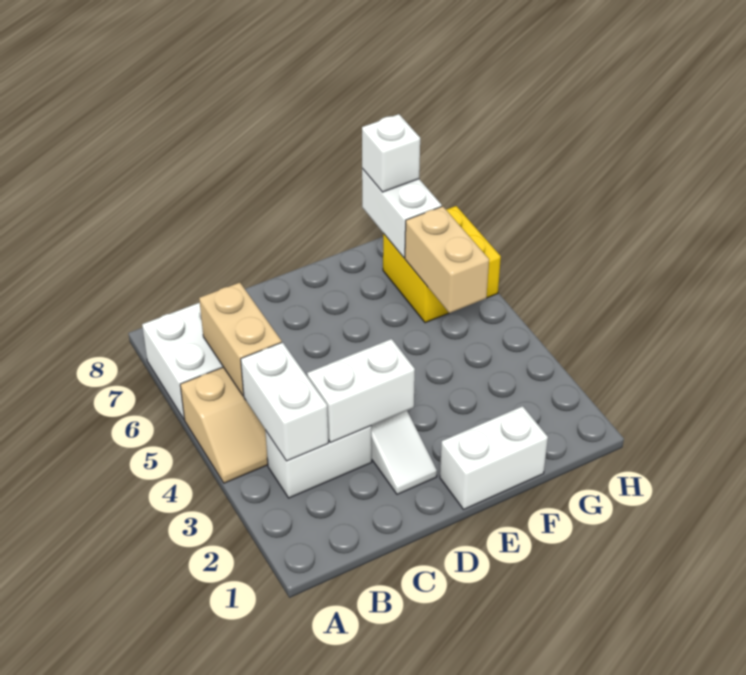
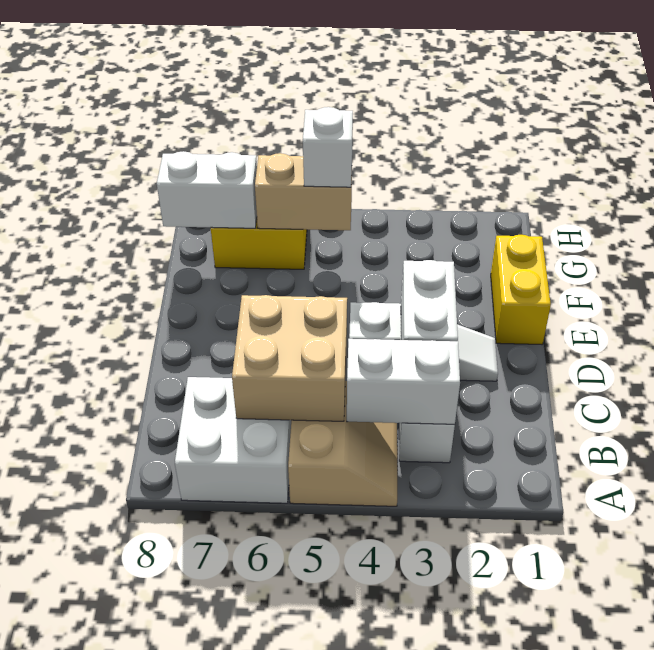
tan brick B5:B6 level 2 -> tan brick B5:C6 level 2
white brick E1:F1 level 1 -> yellow brick E1:F1 level 1
white brick G8 level 3 -> white brick G5 level 3

